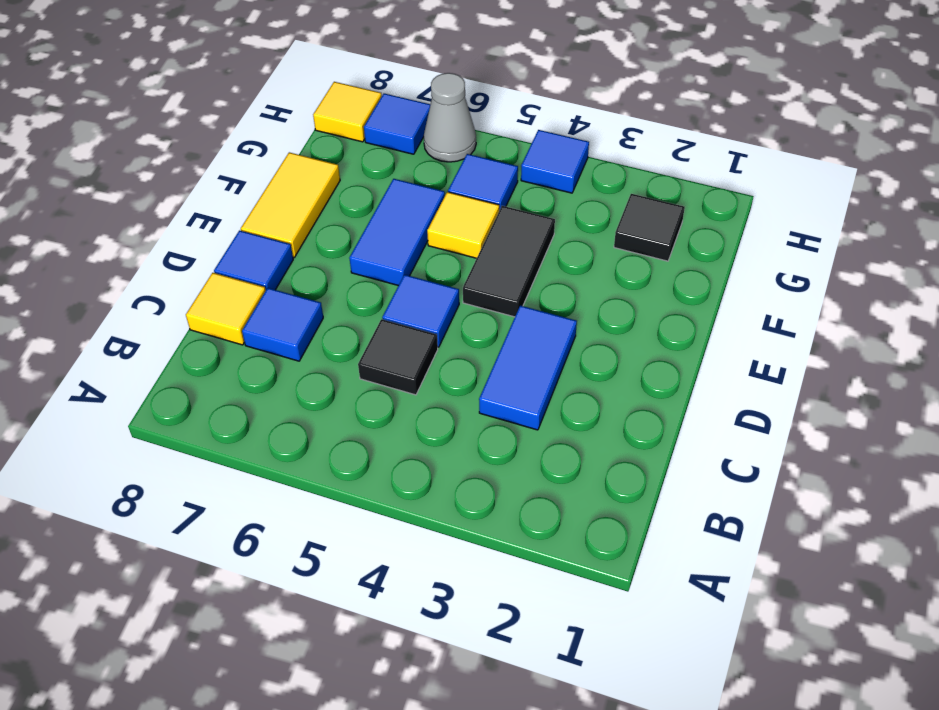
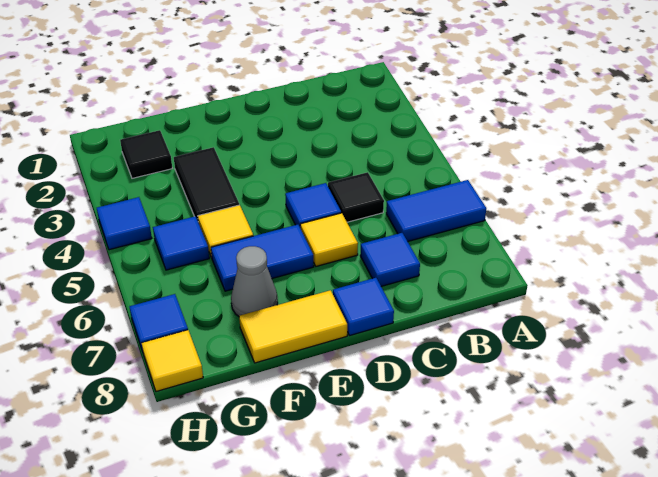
blue tile C3:D3 level 1 -> blue tile A6:B6 level 1
yellow tile C8 level 1 -> yellow tile D6 level 1
black tile E4:F4 level 1 -> black tile F3:F4 level 1
grey cone H6 level 1 -> grey cone F7 level 1

